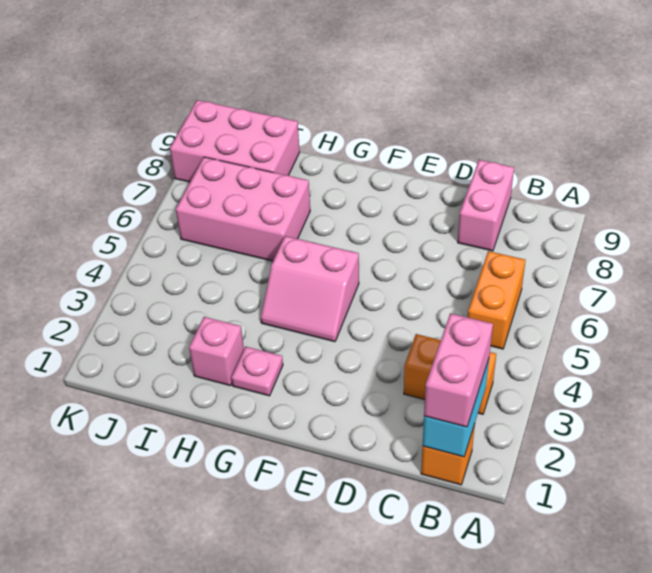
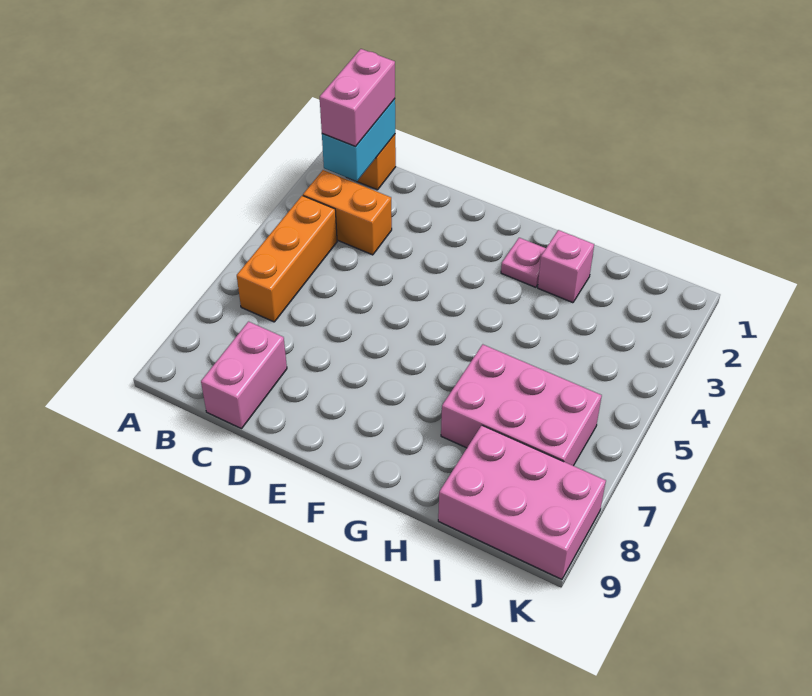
orange brick B5:B6 level 1 -> orange brick B4:B6 level 1
pink slope F4:G5 level 1 top 5 -> none

